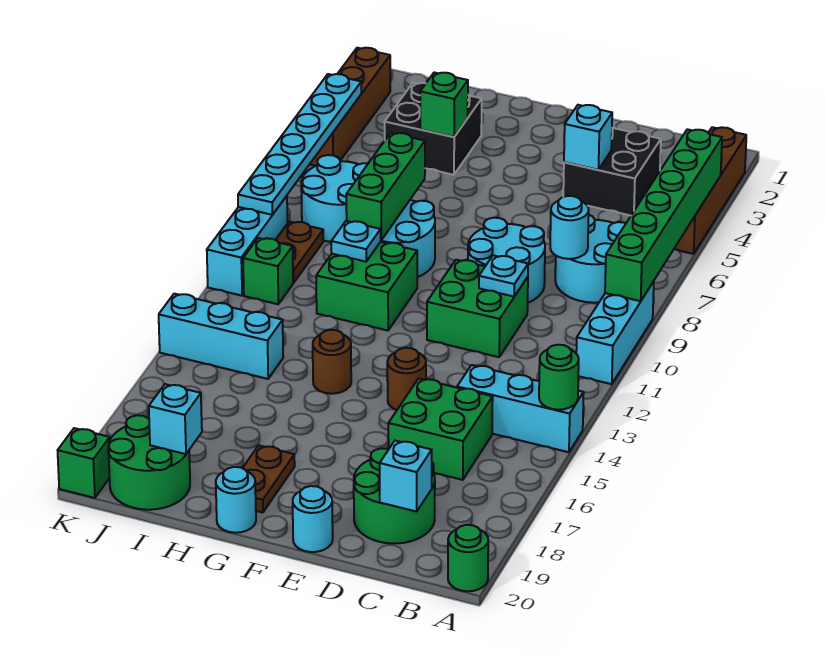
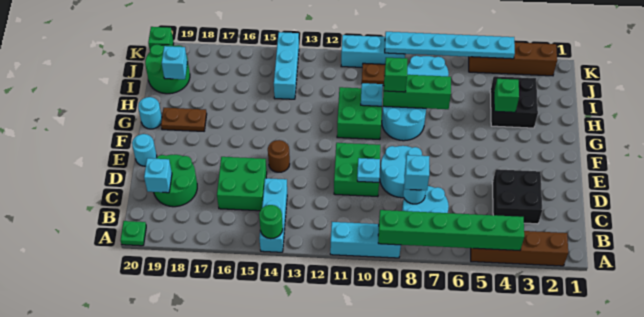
green round brick A20 level 1 -> green plate A20 level 1
cyan brick D4 level 2 -> cyan brick C8 level 3
brown round brick G14 level 1 -> none
green brick J11 level 1 -> green brick H9 level 3

